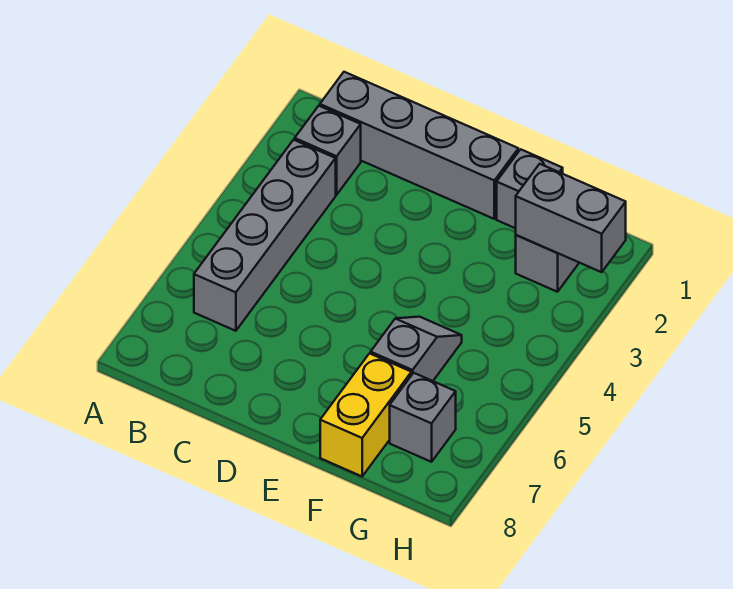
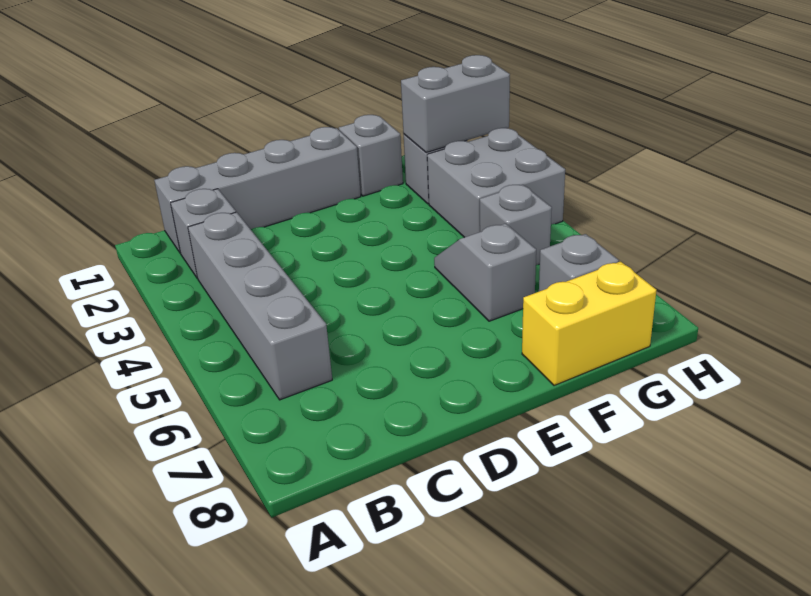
yellow brick F7:F8 level 1 -> yellow brick F8:G8 level 1
none -> grey brick G3:H4 level 1
none -> grey brick G5 level 1

